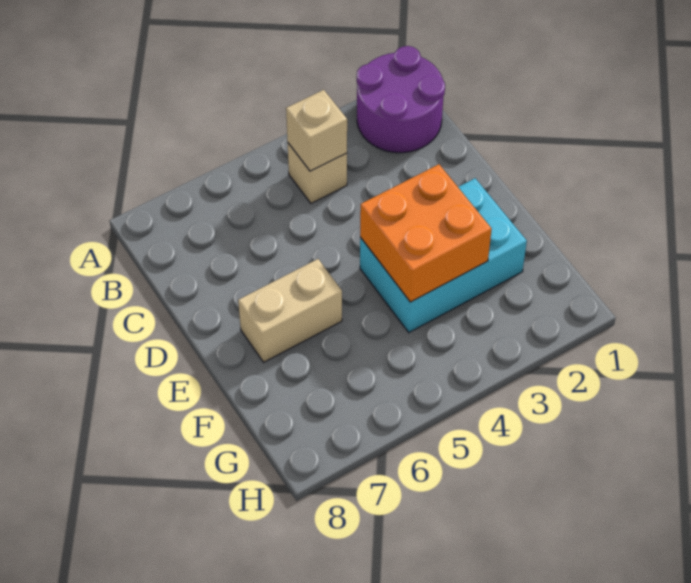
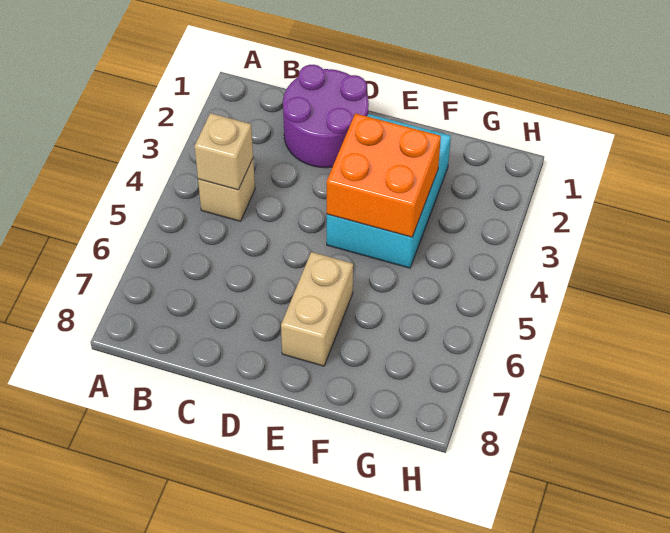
purple round brick A1:B2 level 1 -> purple round brick C1:D2 level 1

